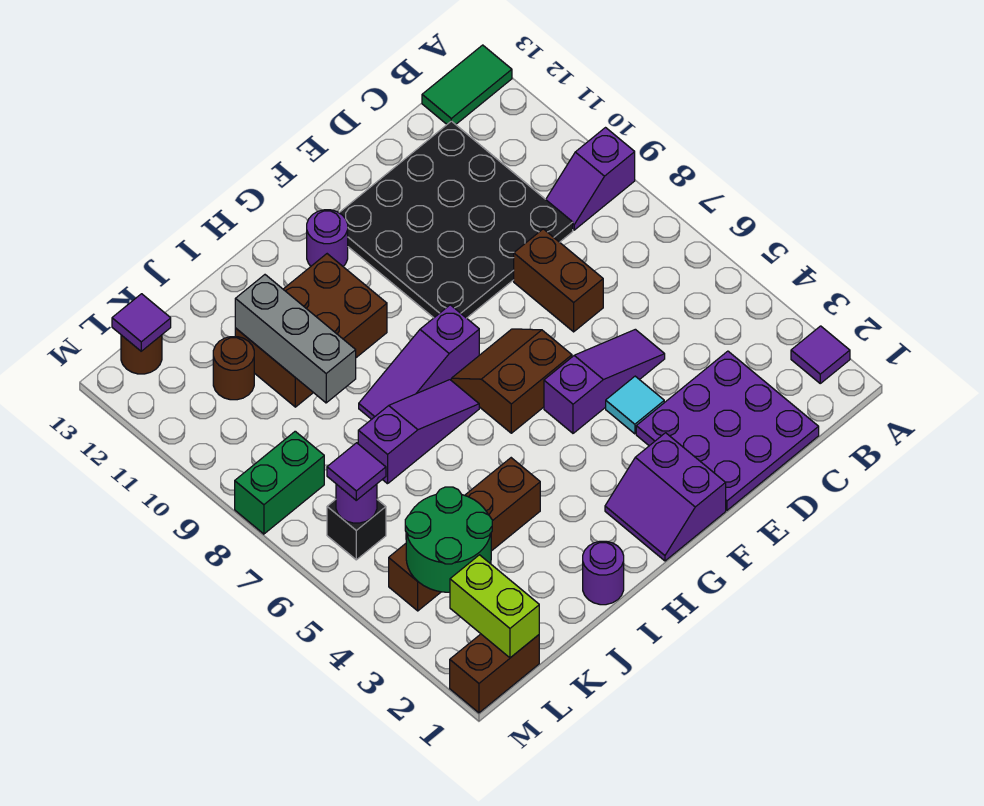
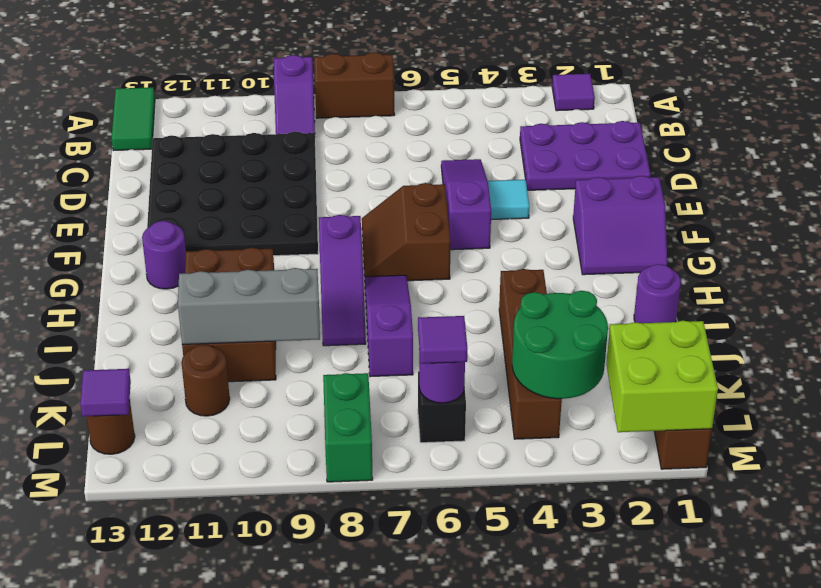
purple plate C1:E3 level 1 -> purple plate C1:D3 level 1
brown brick D7:D8 level 1 -> brown brick A7:A8 level 1
lime brick L1:L2 level 2 -> lime brick L1:M2 level 2

